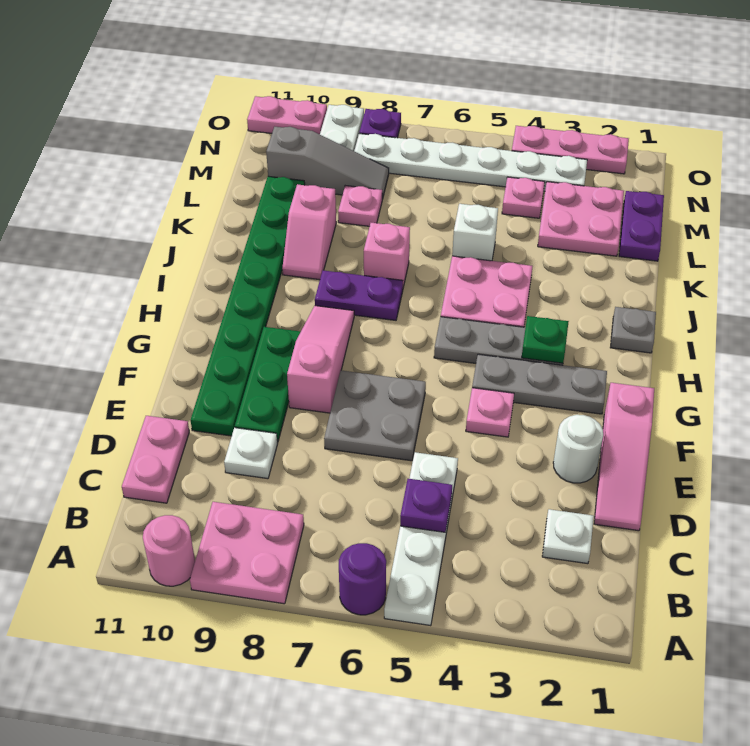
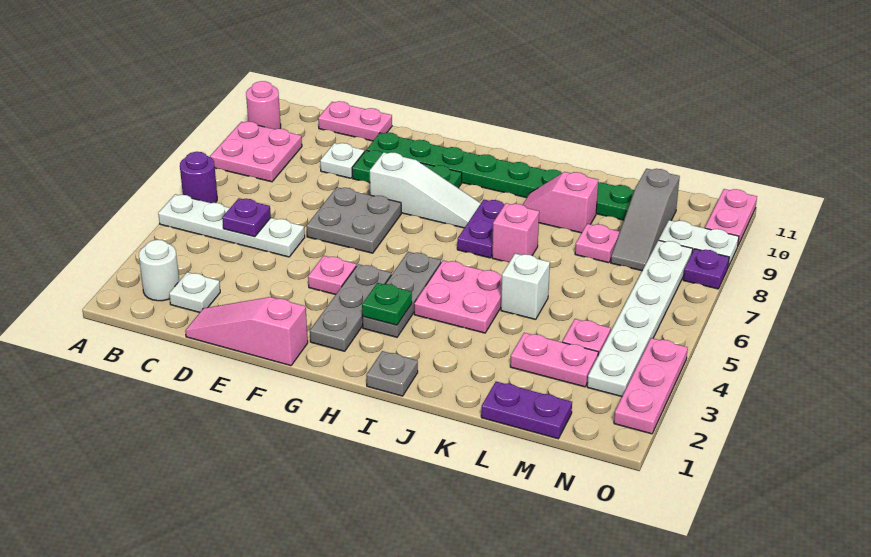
white round brick E2 level 1 -> white round brick B2 level 1
pink slope F8:H8 level 1 top F -> white slope F8:H8 level 1 top F
pink plate L2:M3 level 1 -> pink plate L3:M3 level 1

